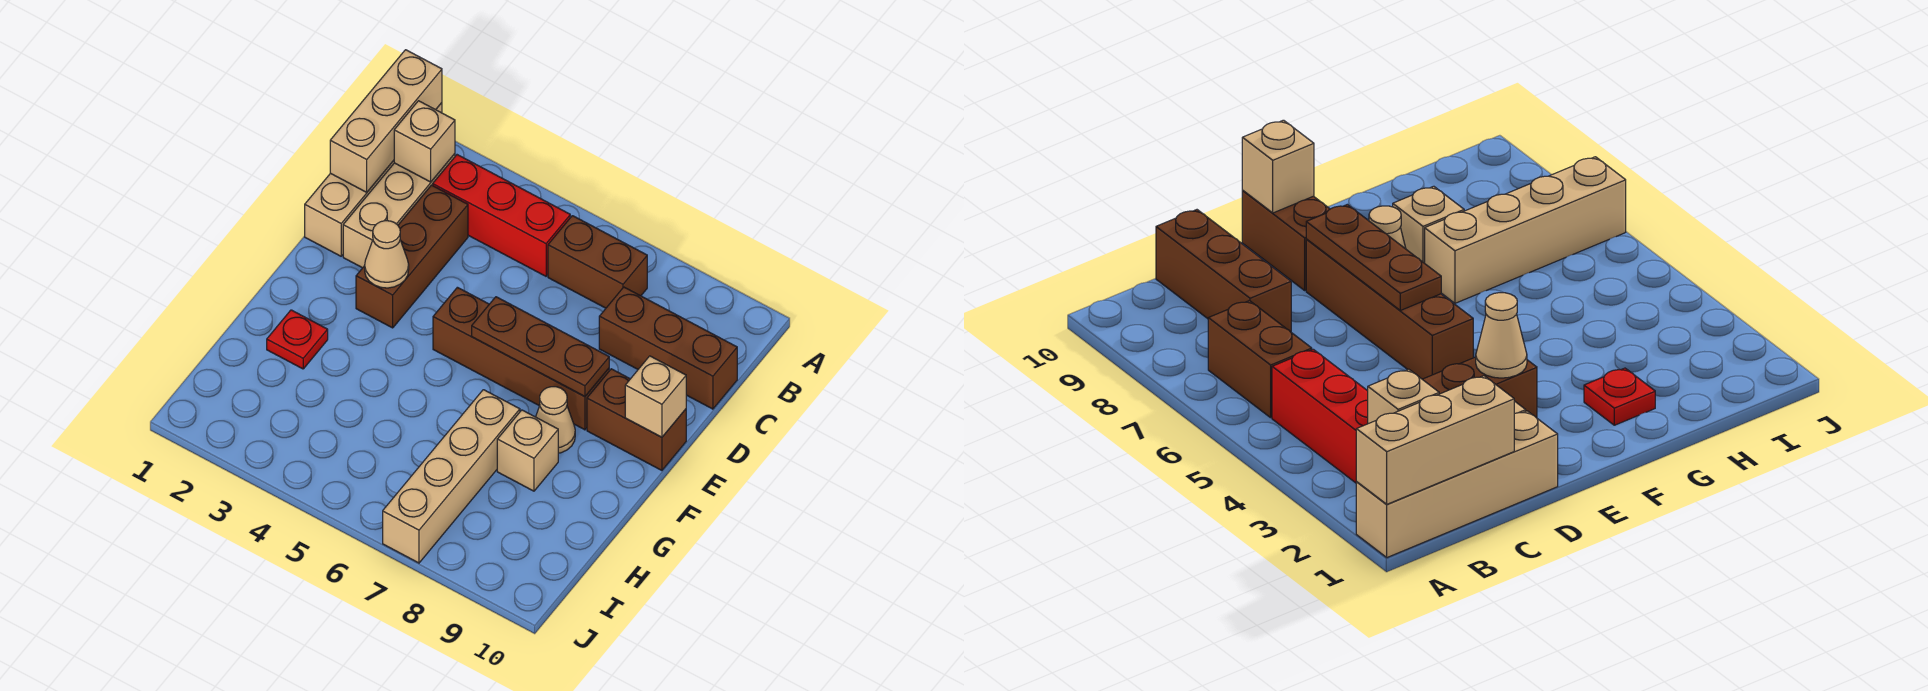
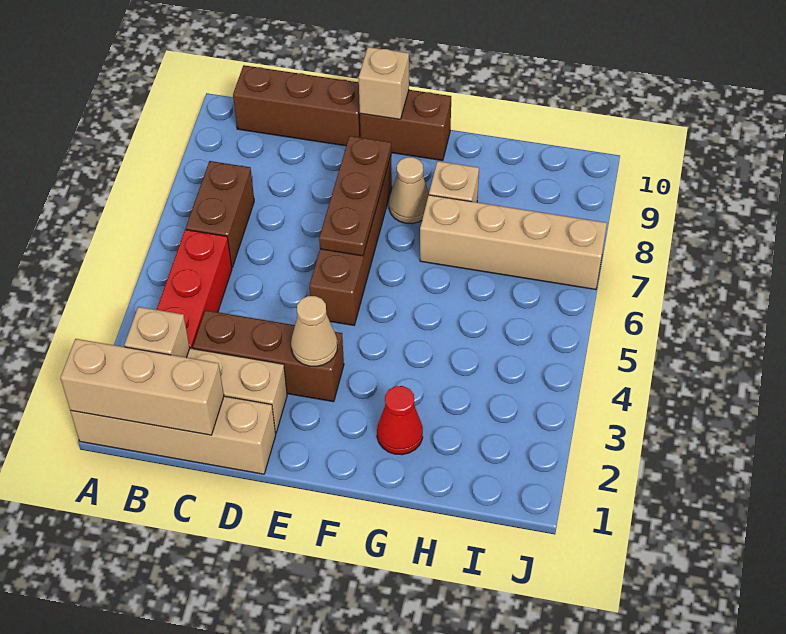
brown brick C8:C10 level 1 -> brown brick B10:D10 level 1
brown brick E9:E10 level 1 -> brown brick E10:F10 level 1
red plate G2 level 1 -> red cone G2 level 1

